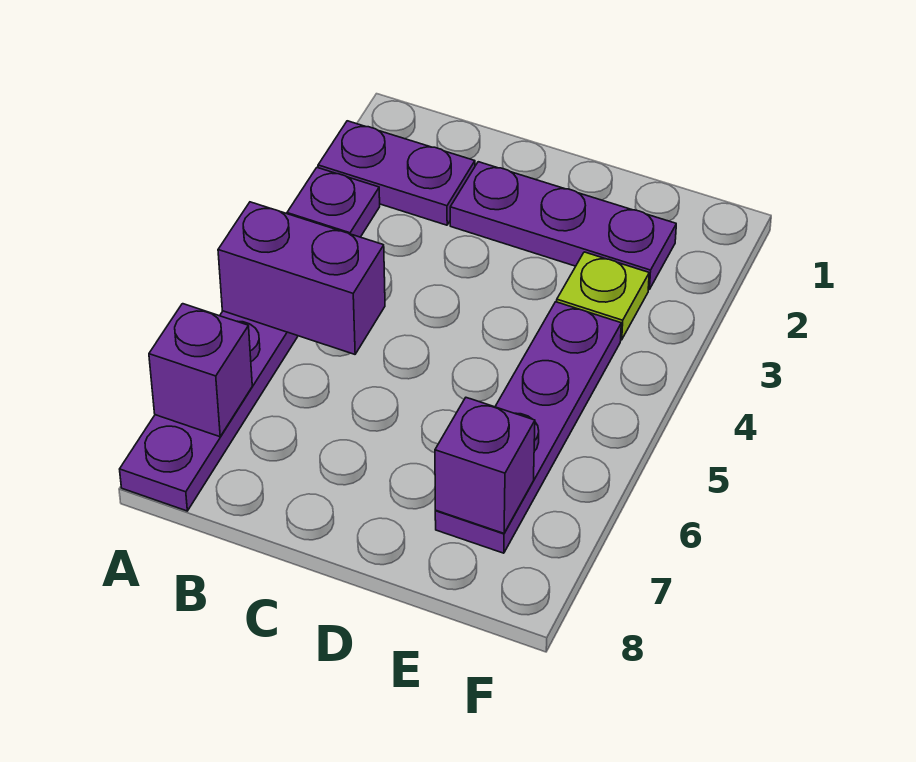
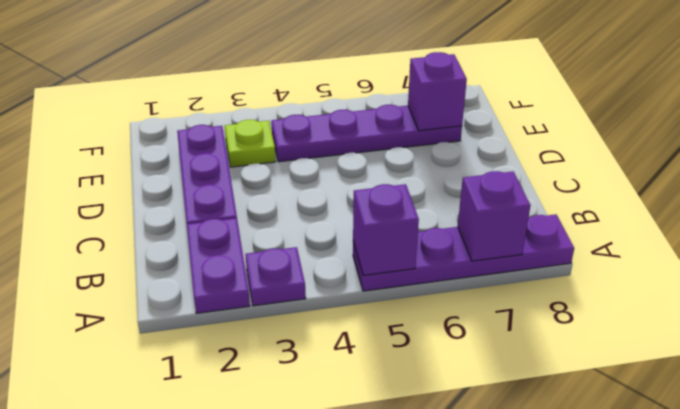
purple brick A5:B5 level 2 -> purple brick A5 level 2

